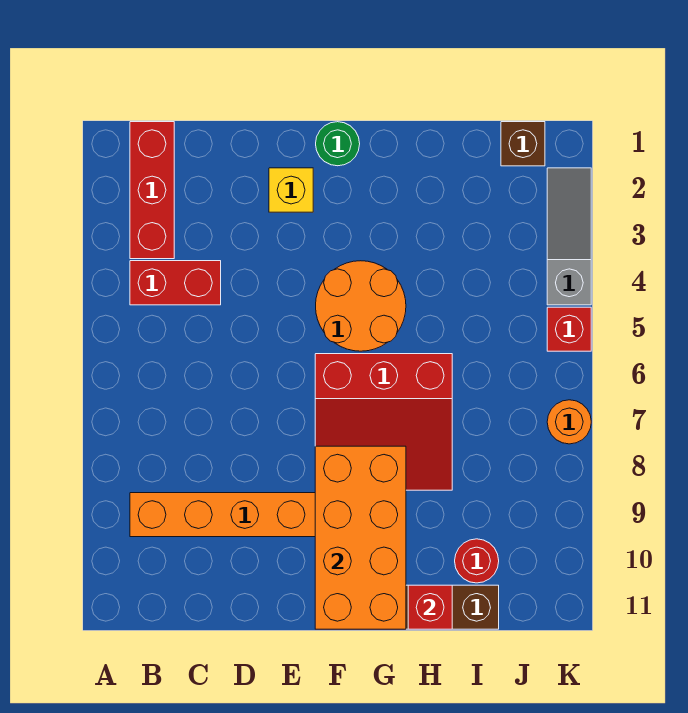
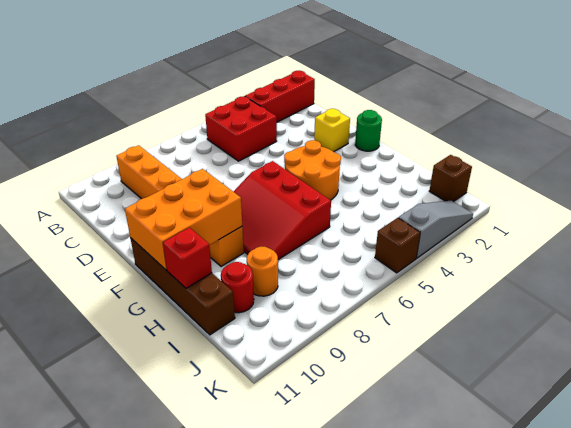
red brick B4:C4 level 1 -> red brick B4:C5 level 1
orange brick F8:G11 level 2 -> orange brick F9:G11 level 2
red brick K5 level 1 -> brown brick K5 level 1
orange round brick K7 level 1 -> orange round brick I9 level 1

